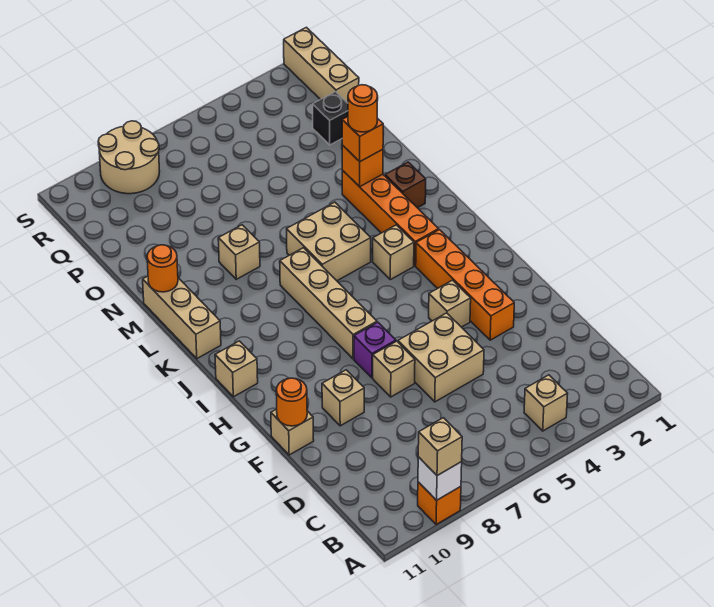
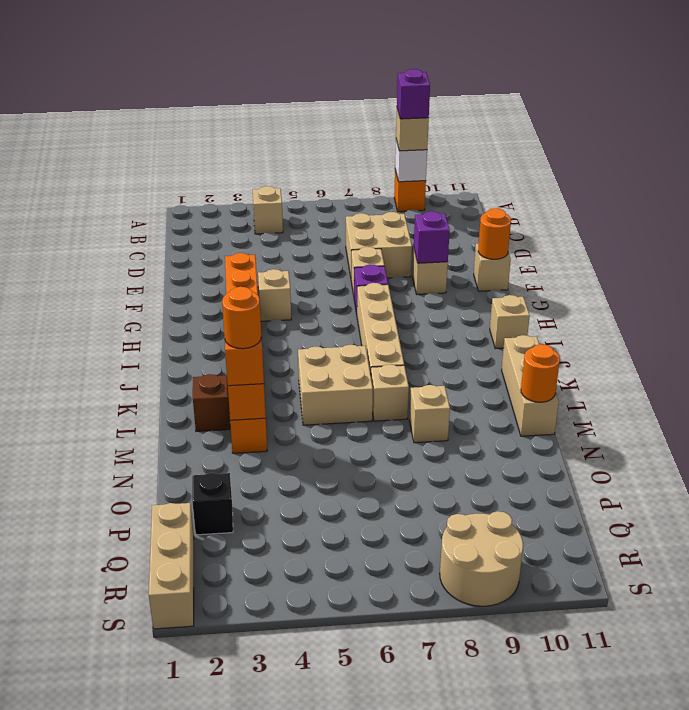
none -> purple brick A9 level 4
tan brick E5:F6 level 1 -> tan brick D7:E8 level 1
none -> purple brick F9 level 2
tan brick J4 level 1 -> tan brick L7 level 1

